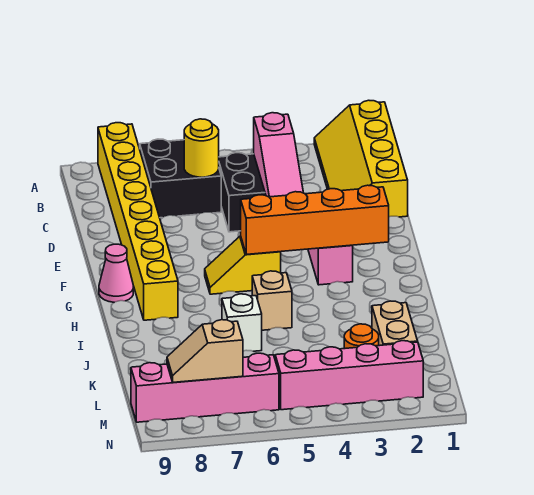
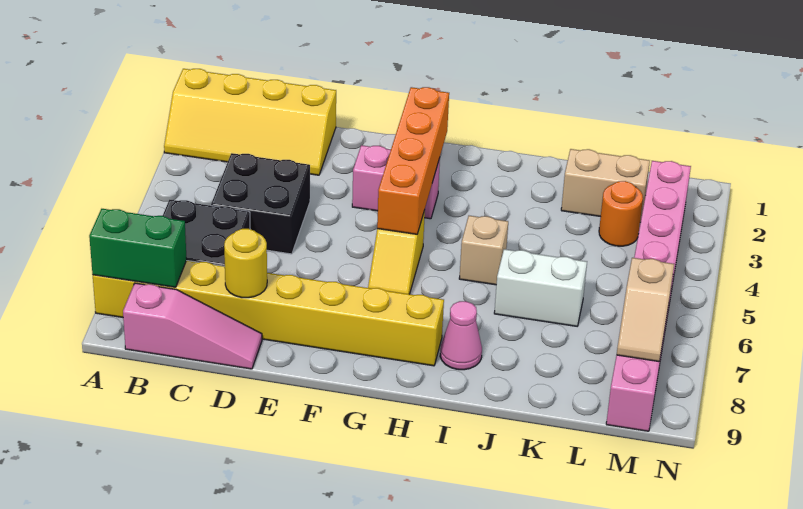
none -> green brick A8:B8 level 2
pink slope C4:E4 level 2 top C -> pink slope B9:D9 level 1 top B
yellow round brick C6 level 2 -> yellow round brick D8 level 2
pink cone G9 level 1 -> pink cone I8 level 1
white brick J6 level 1 -> white brick J6:K6 level 1

